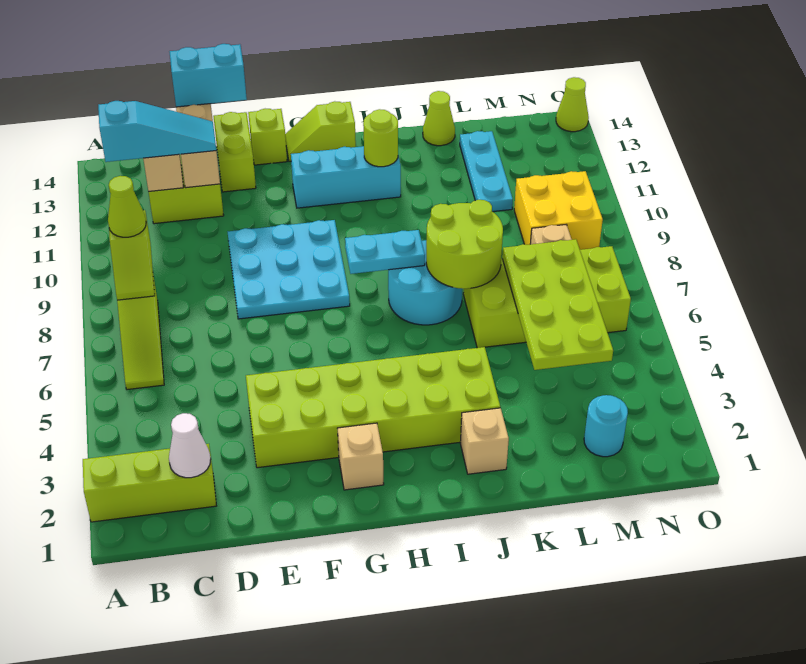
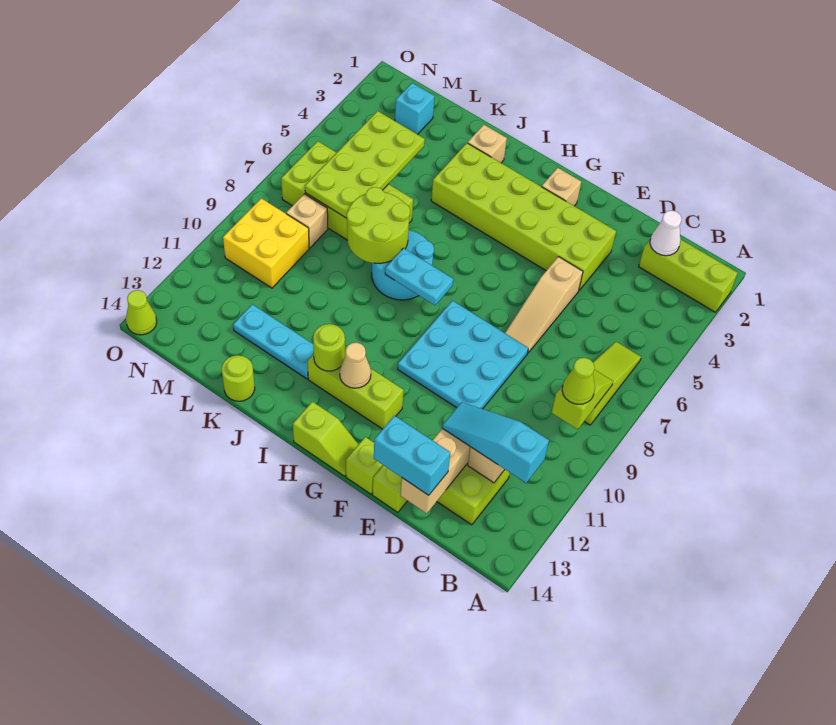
none -> tan slope E5:E7 level 1 top 5
cyan brick G12:I12 level 1 -> lime brick G12:I12 level 1
none -> tan cone H12 level 2
lime cone K14 level 1 -> lime round brick K14 level 1
cyan plate L11:L13 level 1 -> cyan plate J12:L12 level 1
cyan round brick M2 level 1 -> cyan brick M2 level 1

